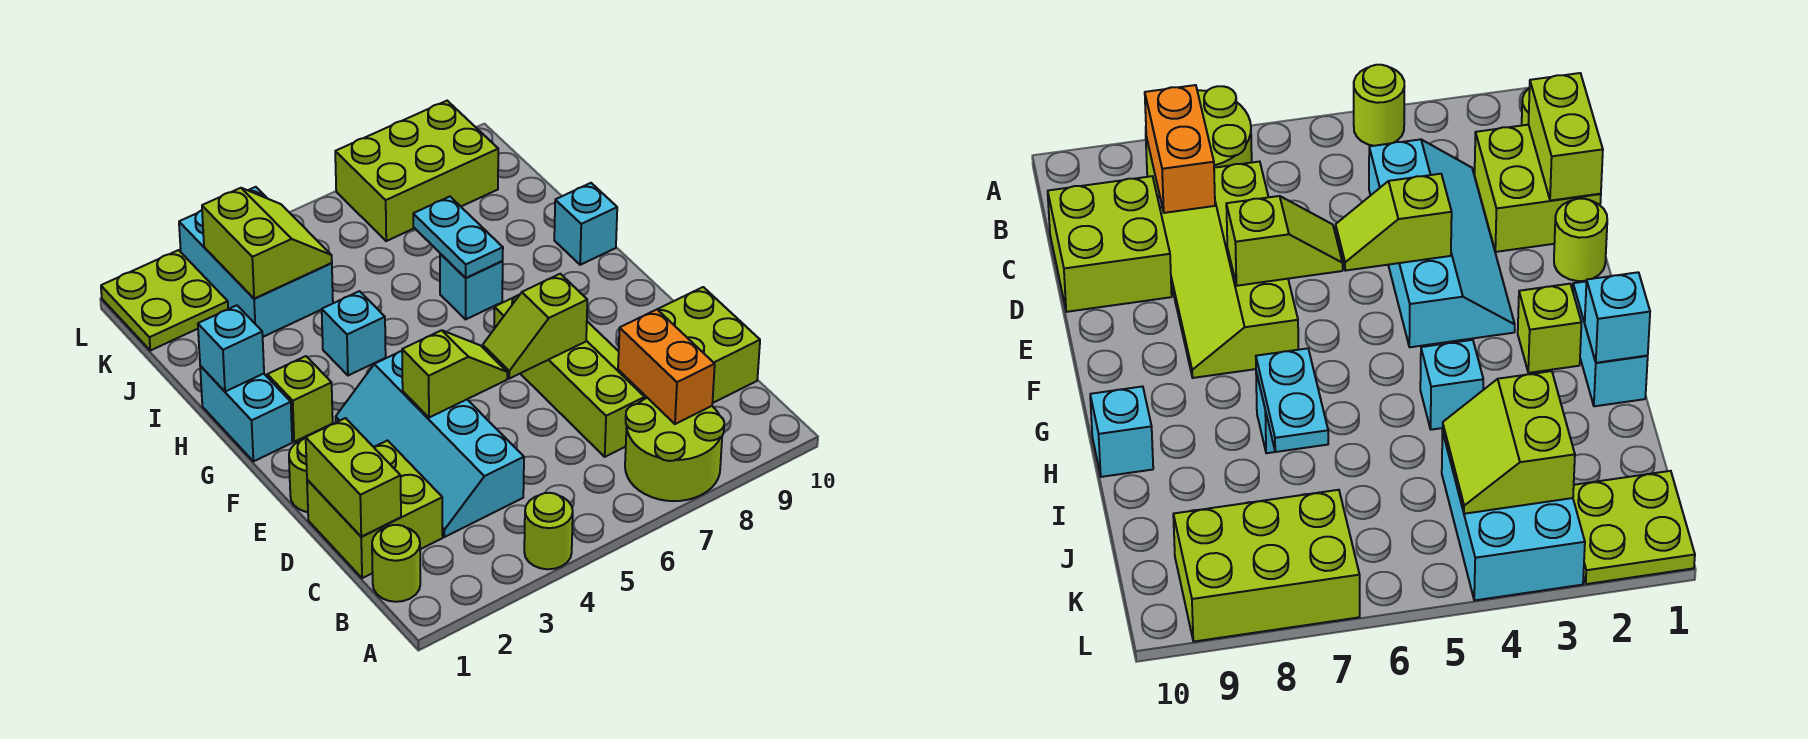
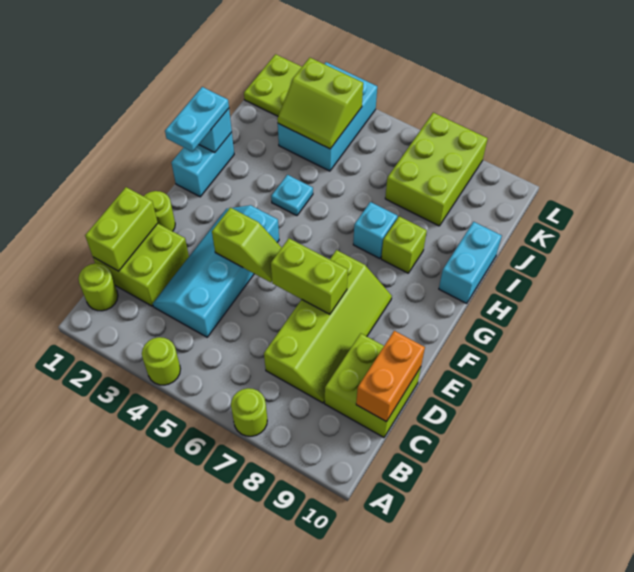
lime round brick A7:B8 level 1 -> lime round brick A7 level 1
orange brick B8:C8 level 2 -> orange brick C10:D10 level 2
lime slope E6:E7 level 2 top 7 -> lime brick E6:E7 level 2
lime brick G2 level 1 -> lime brick H8 level 1
cyan brick H4 level 1 -> cyan plate H4 level 1
cyan plate H7:I7 level 2 -> cyan plate G1:H1 level 3
cyan brick H10 level 1 -> cyan brick H10:I10 level 1
lime slope J3:K4 level 2 top 3 -> lime slope J3:K4 level 2 top K
lime brick K7:L9 level 1 -> lime brick J7:L8 level 1

